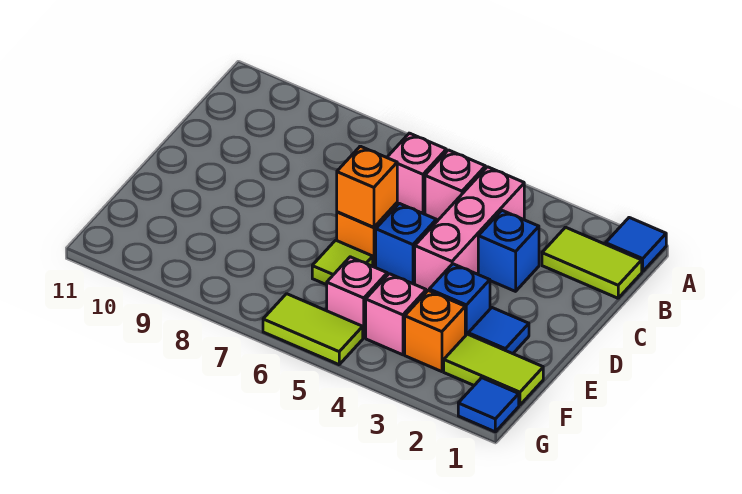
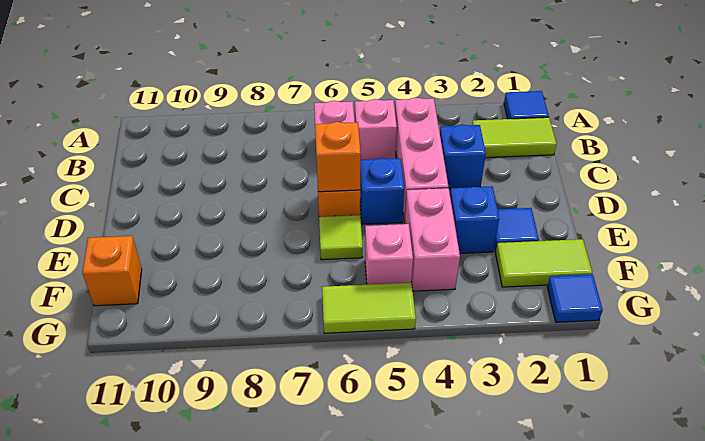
orange brick F3 level 1 -> orange brick F11 level 1
pink brick F4 level 1 -> pink brick E4:F4 level 1

